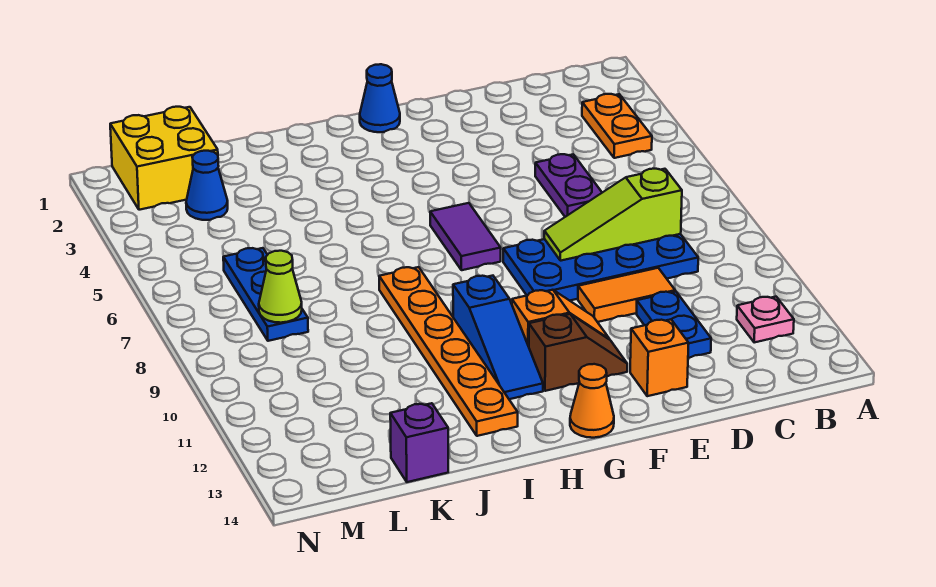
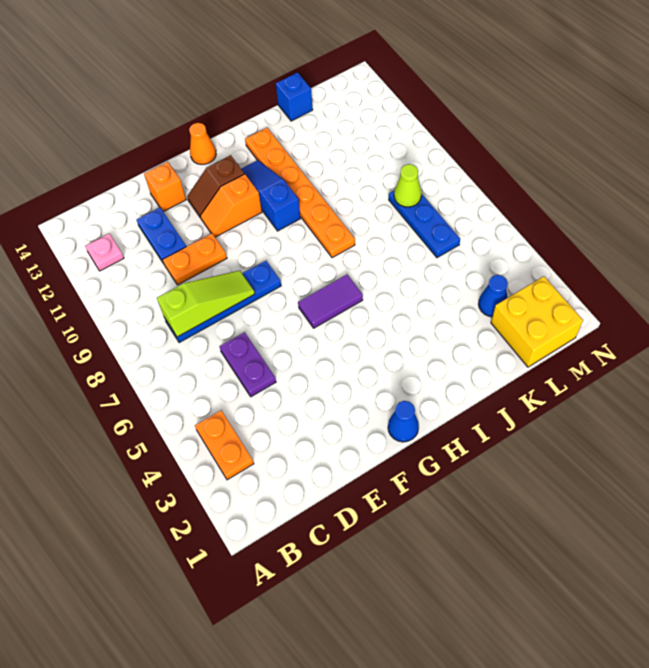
blue plate C8:F9 level 1 -> blue plate C8:F8 level 1
orange tile D10:E10 level 1 -> orange plate D10:E10 level 1
purple tile G6:G7 level 1 -> purple tile G6:H6 level 1
purple brick K14 level 1 -> blue brick K14 level 1

